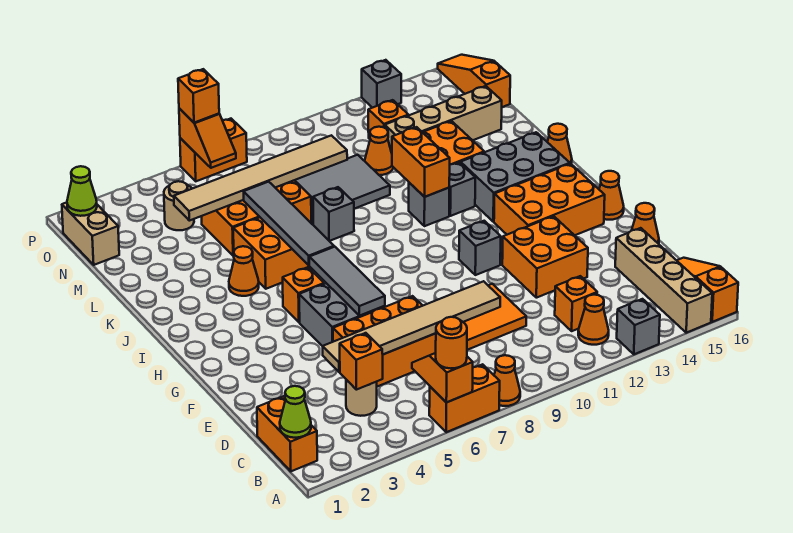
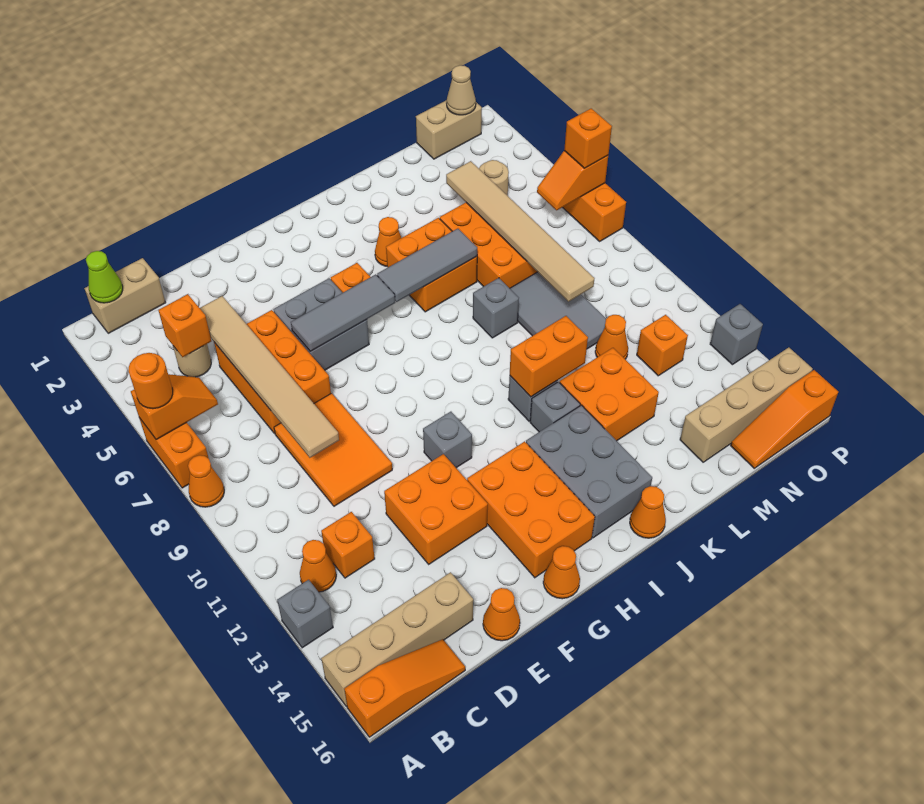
orange brick B1:C1 level 1 -> tan brick B1:C1 level 1
grey tile I6:L6 level 2 -> grey tile I6:K6 level 2
tan brick M12:M15 level 1 -> tan brick M15:P15 level 1
orange slope N16:P16 level 1 top N -> orange slope N16:P16 level 1 top P
lime cone O1 level 2 -> tan cone O1 level 2

